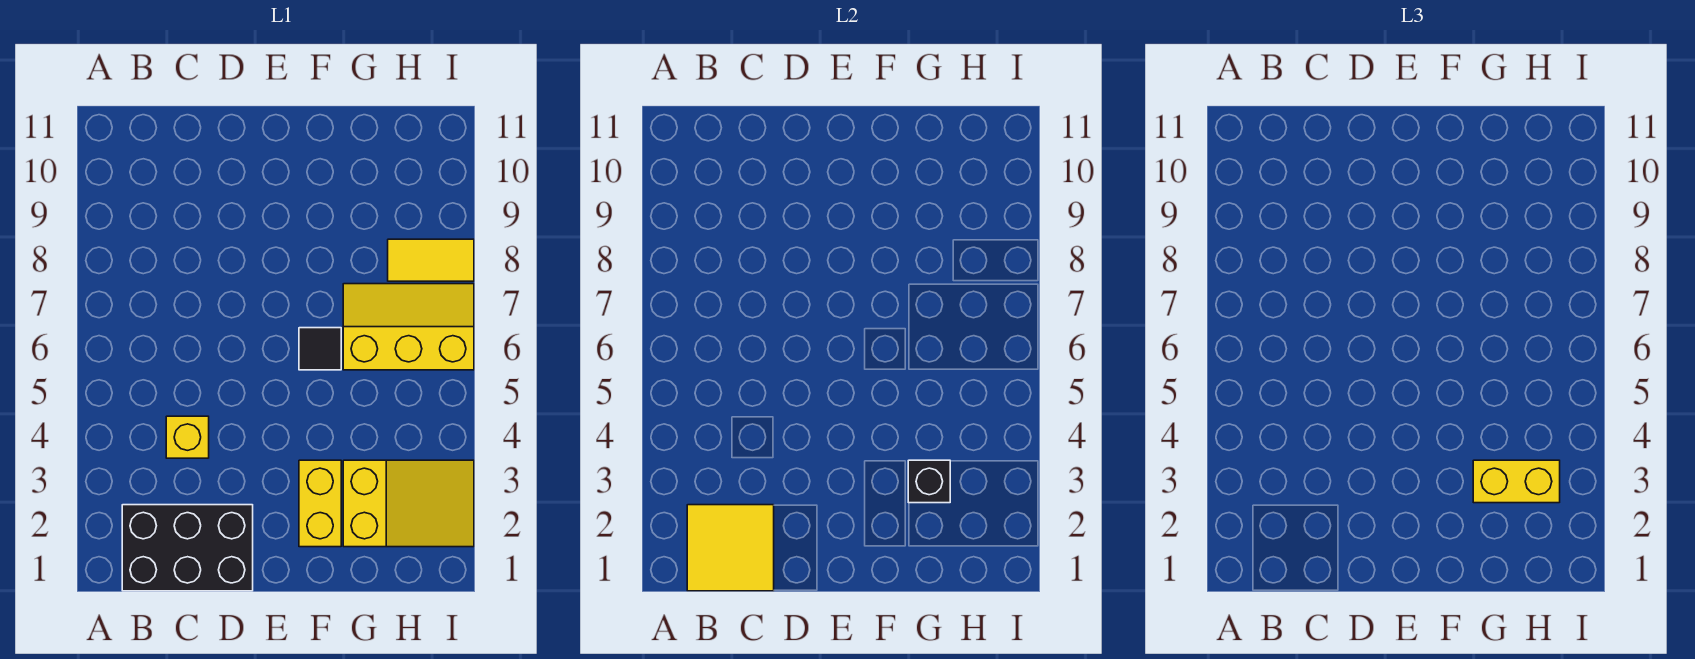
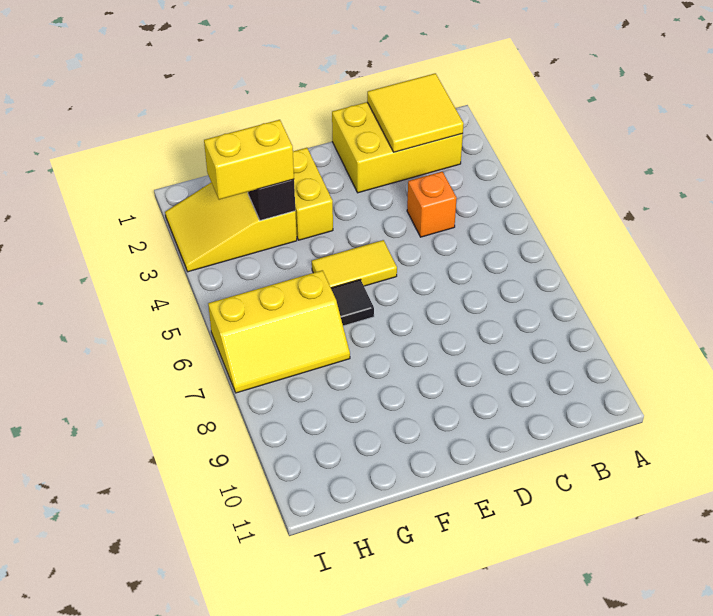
black brick B1:D2 level 1 -> yellow brick B1:D2 level 1
yellow brick C4 level 1 -> orange brick C4 level 1
yellow tile H8:I8 level 1 -> yellow tile E5:F5 level 1

